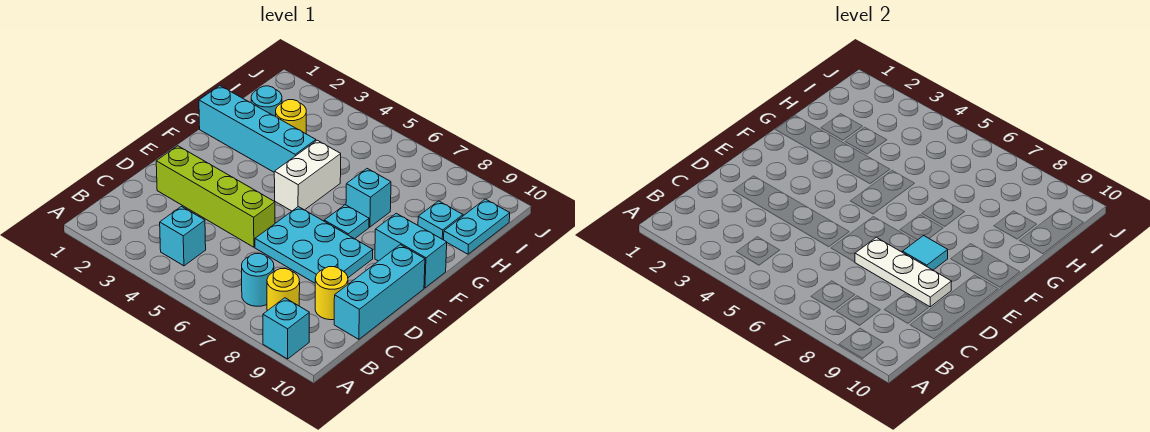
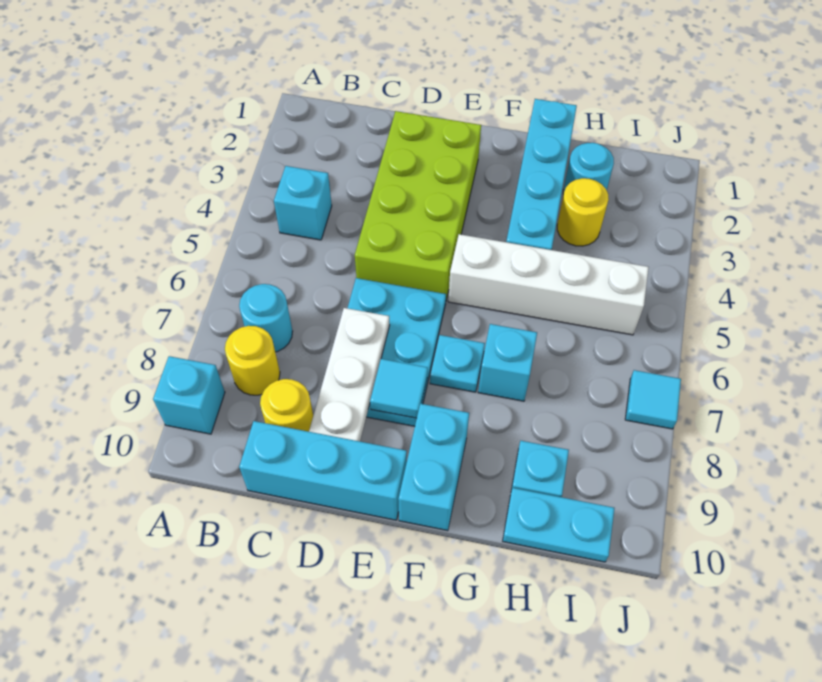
lime brick D2:D5 level 1 -> lime brick D2:E5 level 1
white brick F5:G5 level 1 -> white brick F5:I5 level 1
none -> cyan tile J7 level 1

